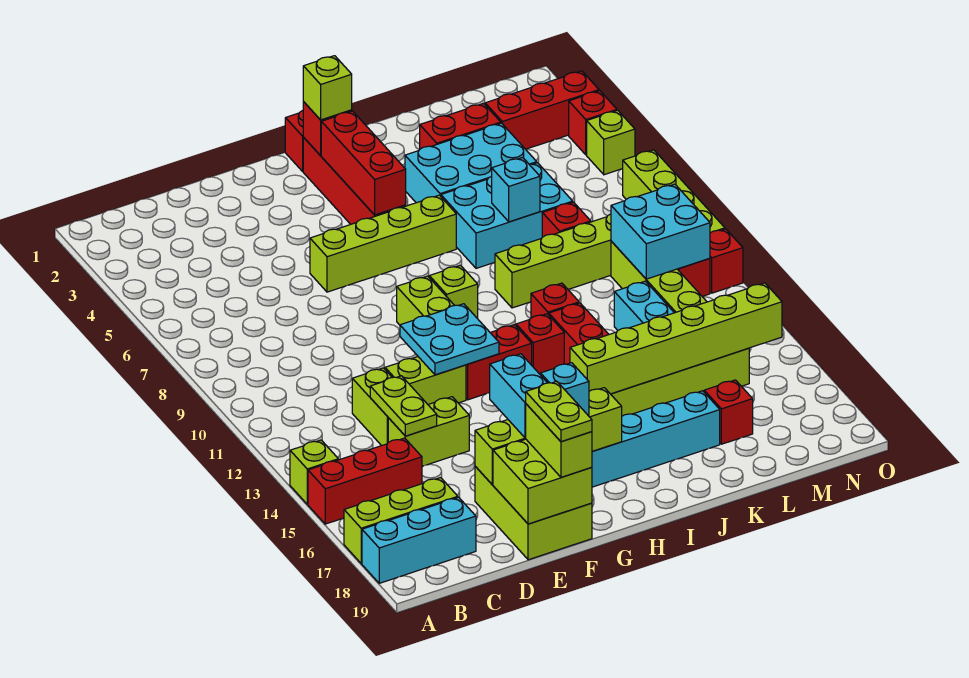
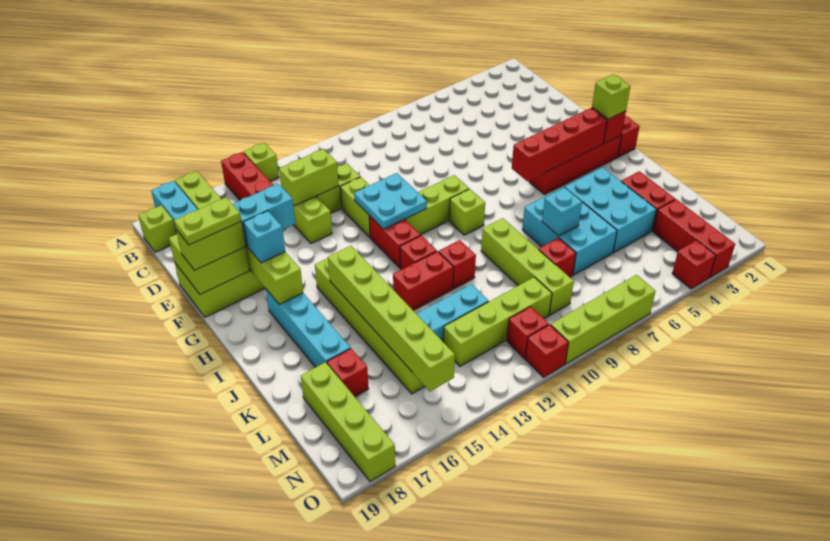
lime plate D13:D14 level 2 -> lime brick D13:D14 level 2
lime brick F6:I6 level 1 -> lime brick L18:O18 level 1
red brick H3:H5 level 2 -> red brick H3:H6 level 2
cyan brick M10:N11 level 2 -> none
lime brick O5 level 1 -> lime brick B19 level 1

